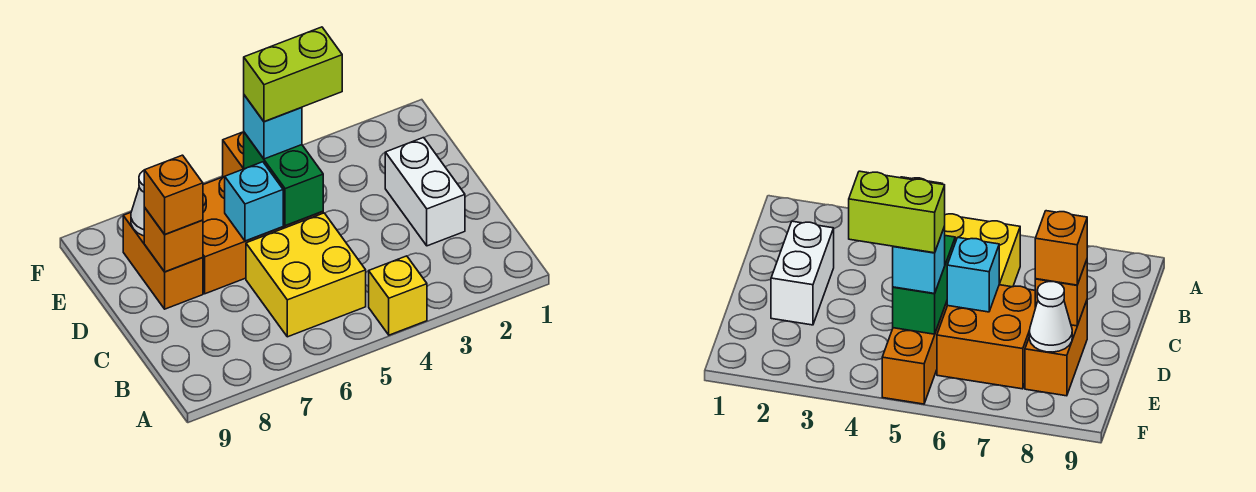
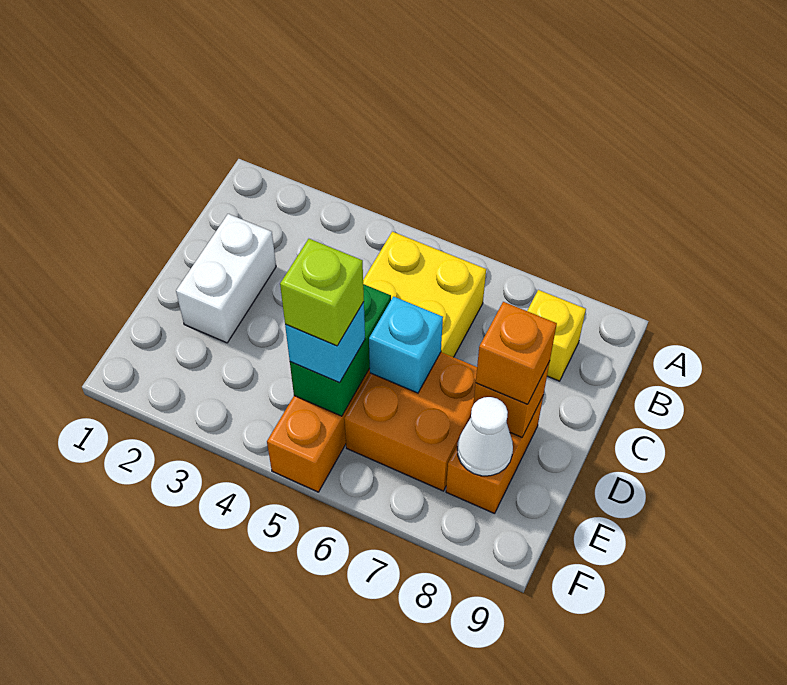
yellow brick A4 level 1 -> yellow brick B8 level 1
lime brick E4:E5 level 4 -> lime brick E5 level 4

